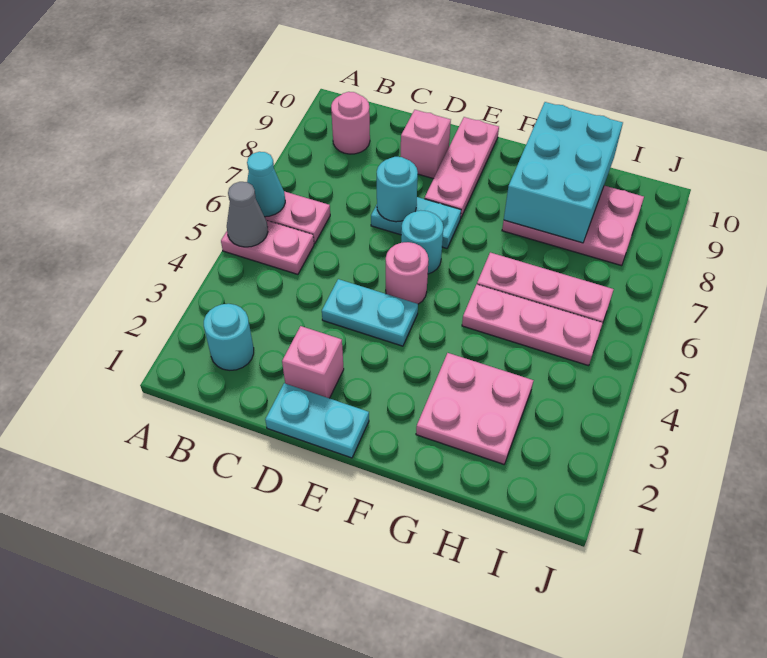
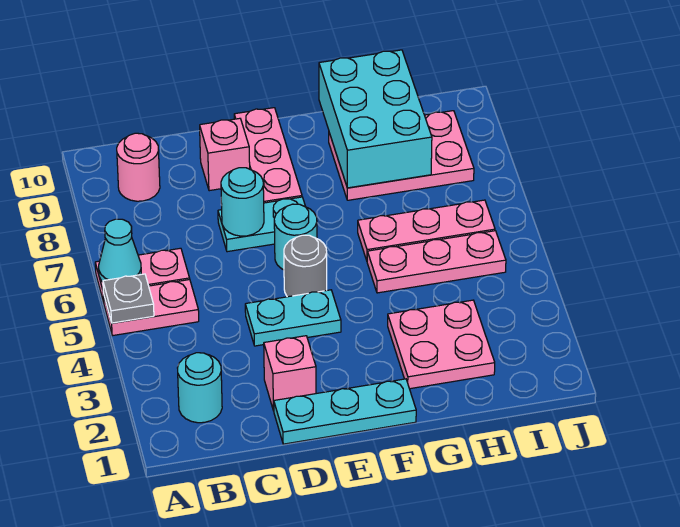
grey cone A5 level 2 -> grey plate A5 level 2
cyan plate D1:E1 level 1 -> cyan plate D1:F1 level 1
pink round brick E5 level 1 -> grey round brick E5 level 1

